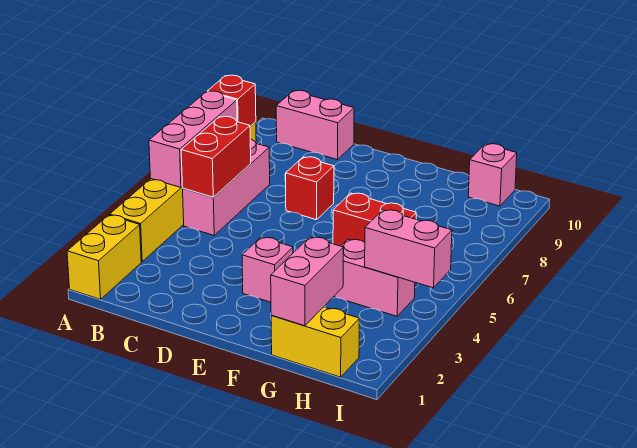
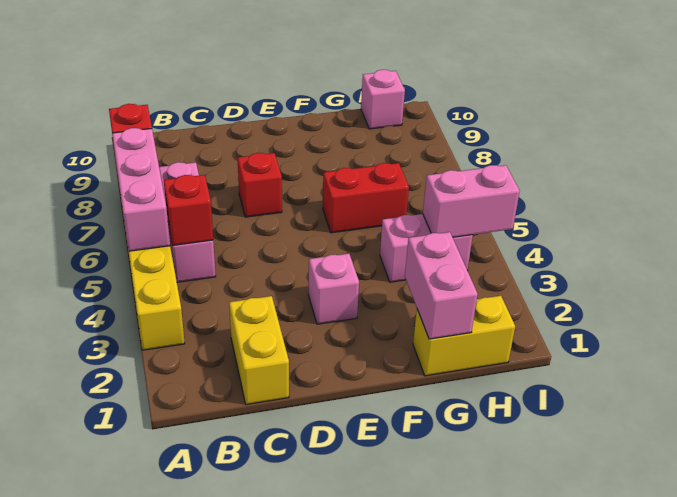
yellow brick A1:A2 level 1 -> yellow brick C1:C2 level 1
red brick B5:B6 level 2 -> red brick B5 level 2
pink brick B10:C10 level 1 -> none

